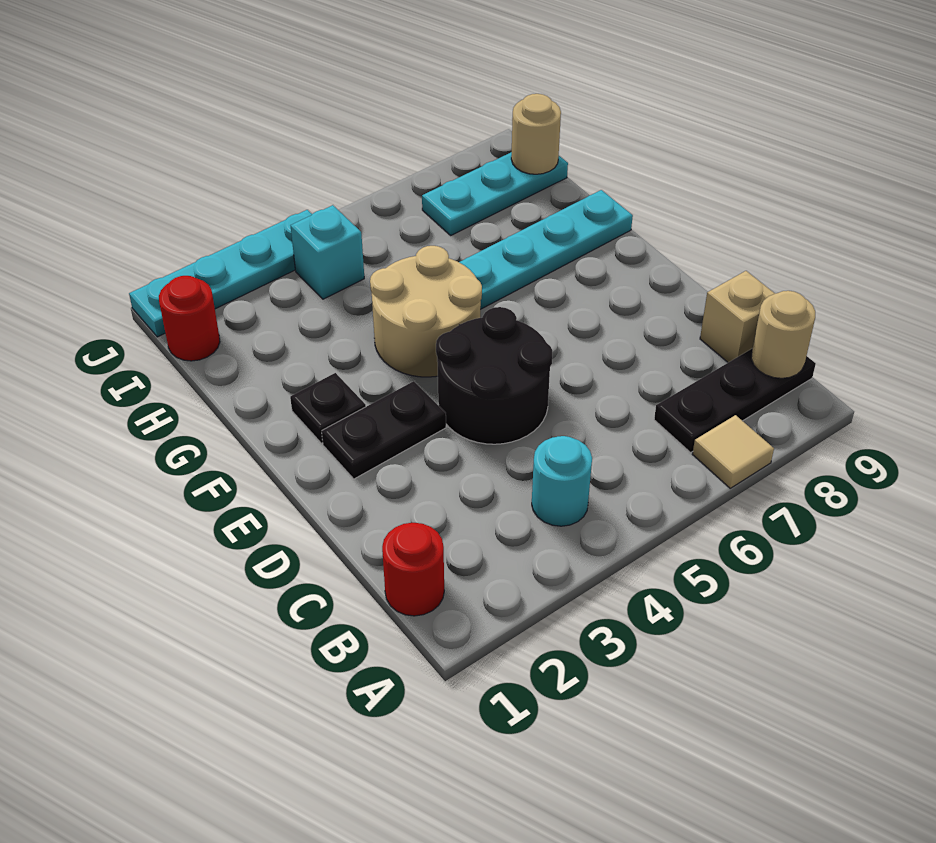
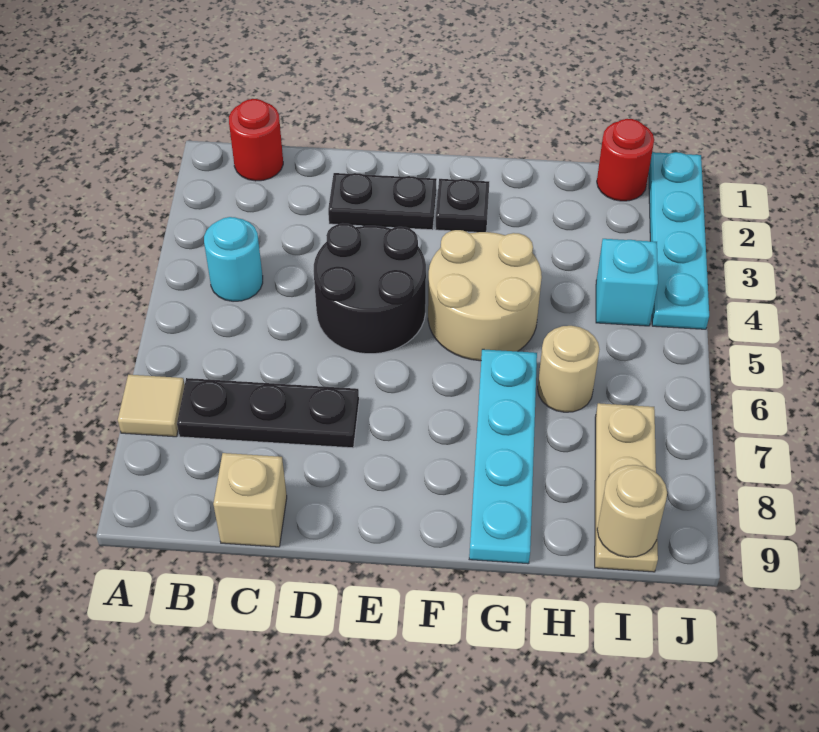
black plate B7:B9 level 1 -> black plate B7:D7 level 1
tan round brick B9 level 2 -> tan round brick H6 level 1
black plate E2:E3 level 1 -> black plate D2:E2 level 1
cyan plate I7:I9 level 1 -> tan plate I7:I9 level 1

